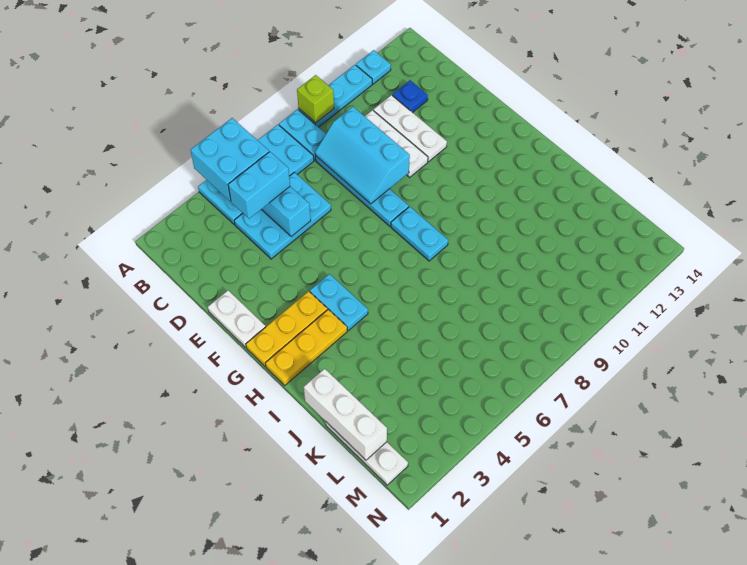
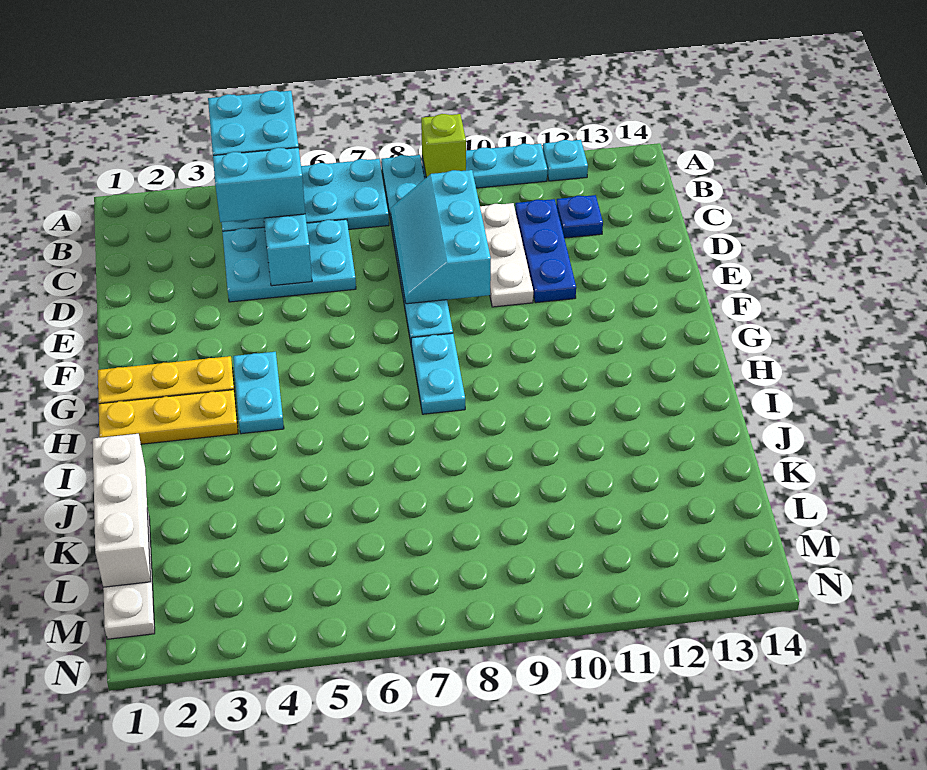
white plate C11:E11 level 1 -> blue plate C11:E11 level 1
white plate E1:F1 level 1 -> none

